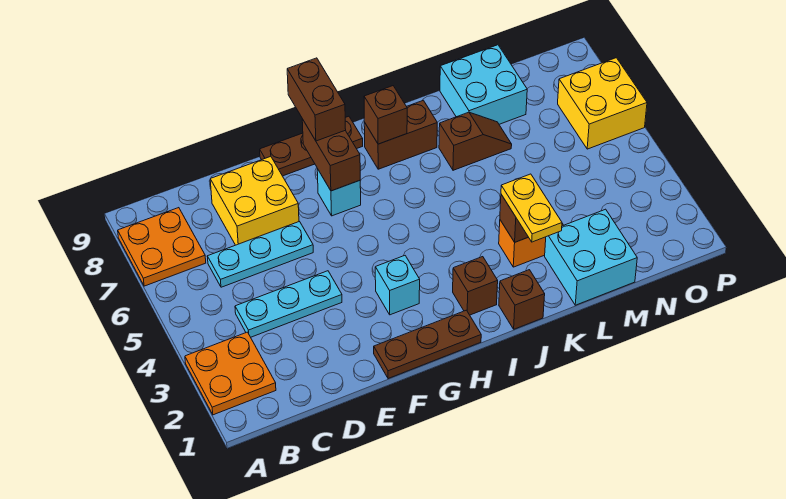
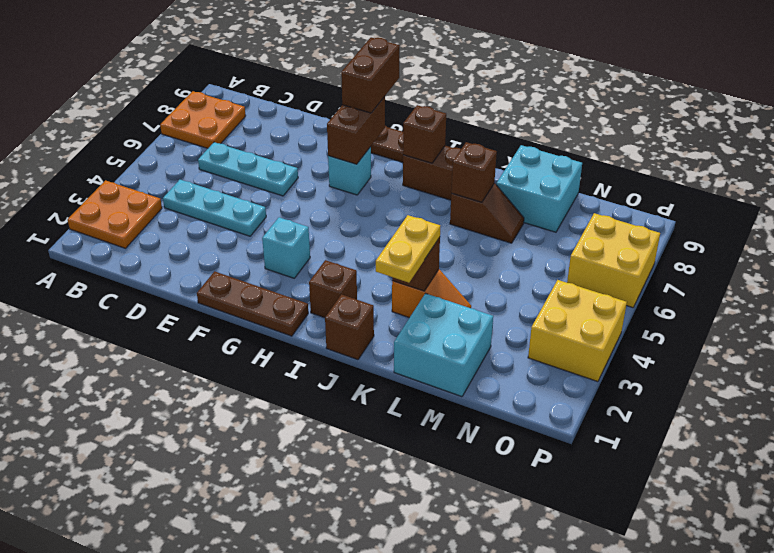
yellow brick D7:E8 level 1 -> yellow brick O3:P4 level 1
none -> brown brick K7 level 2

